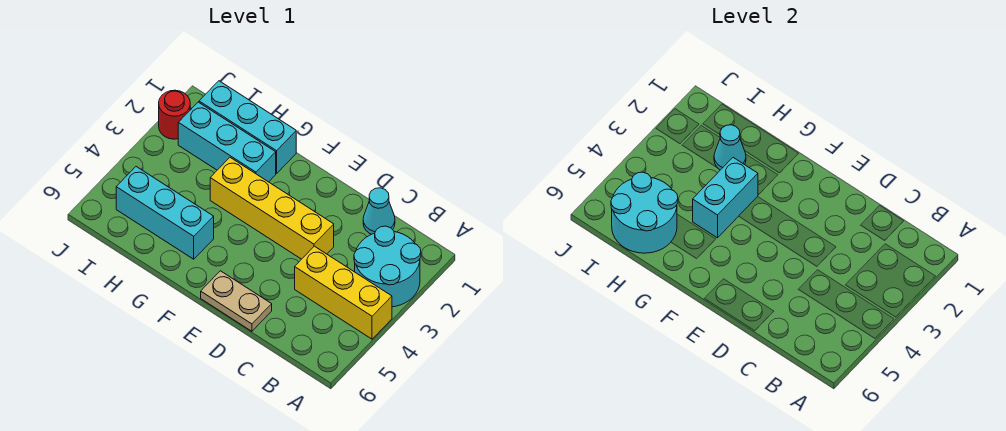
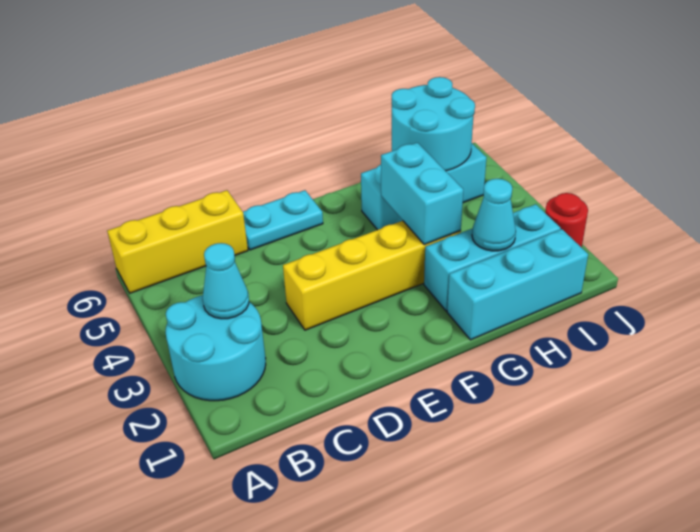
yellow brick A4:C4 level 1 -> yellow brick A6:C6 level 1
cyan cone C1 level 1 -> cyan cone B3 level 2
tan plate D6:E6 level 1 -> cyan plate D6:E6 level 1

